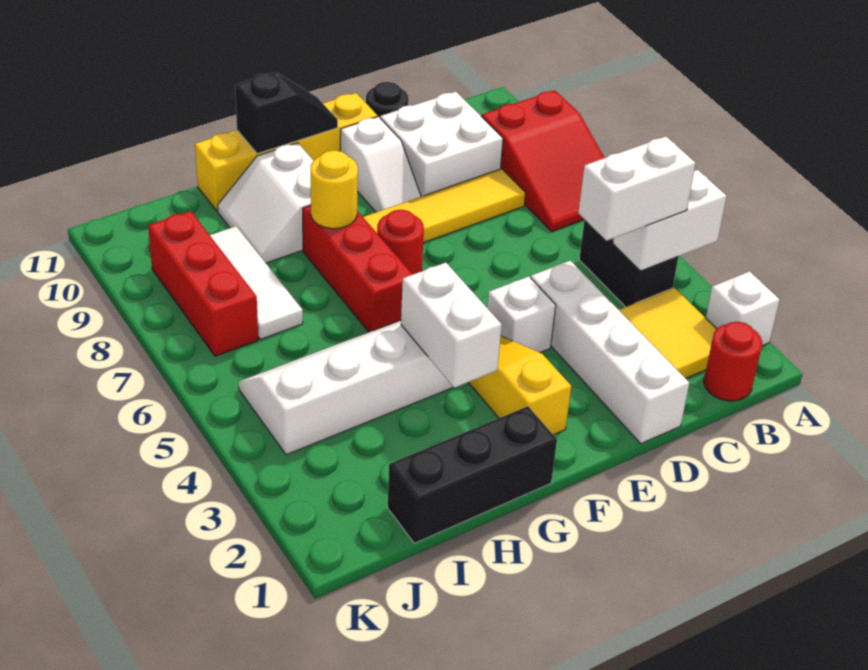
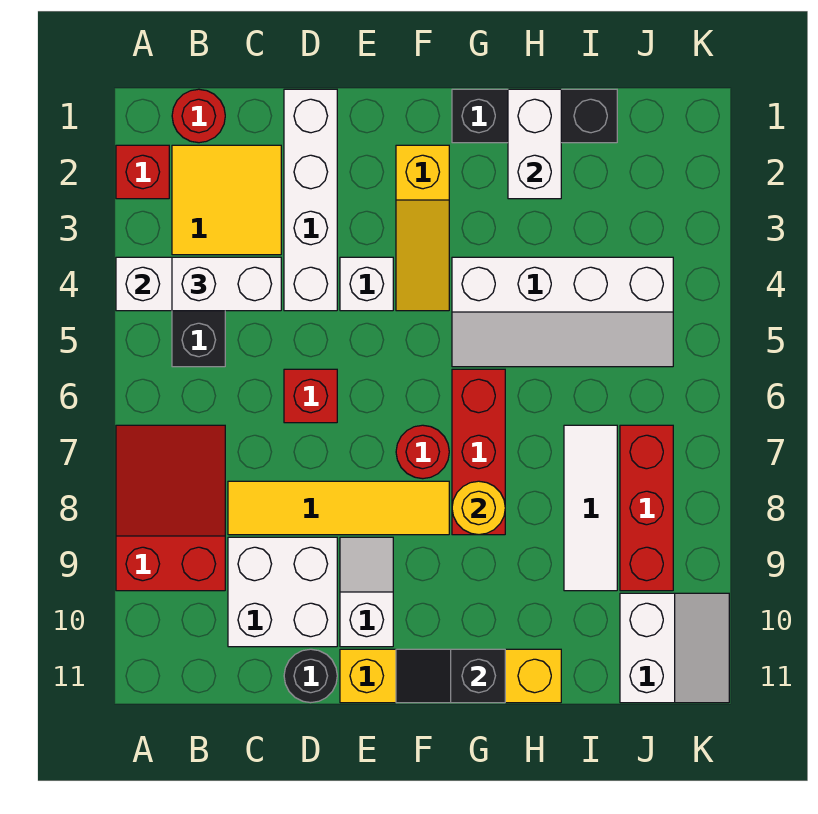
white brick A2 level 1 -> red brick A2 level 1
none -> red brick D6 level 1
white brick G3:G4 level 2 -> white brick H1:H2 level 2
white slope G9:H10 level 1 top G -> white slope J10:K11 level 1 top J

